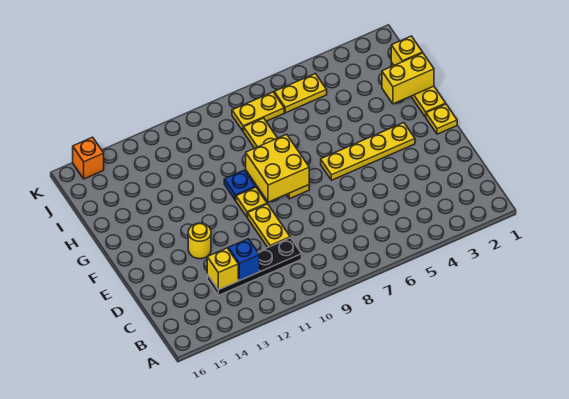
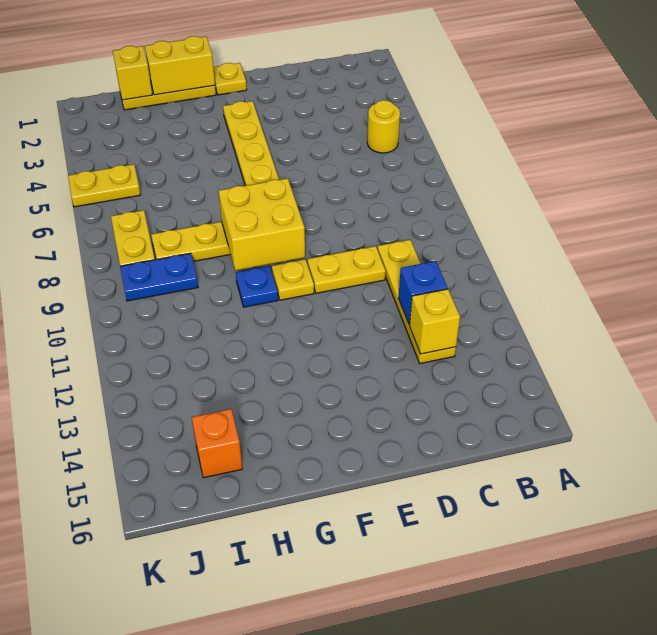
black plate C10:C13 level 1 -> yellow plate C10:C13 level 1
yellow round brick E13 level 1 -> yellow round brick B5 level 1
yellow brick H1:H2 level 2 -> yellow brick G1:H1 level 2
none -> blue plate I9:J9 level 1
yellow plate J5:J6 level 1 -> yellow plate J5:K5 level 1
orange brick K15 level 1 -> orange brick I15 level 1

